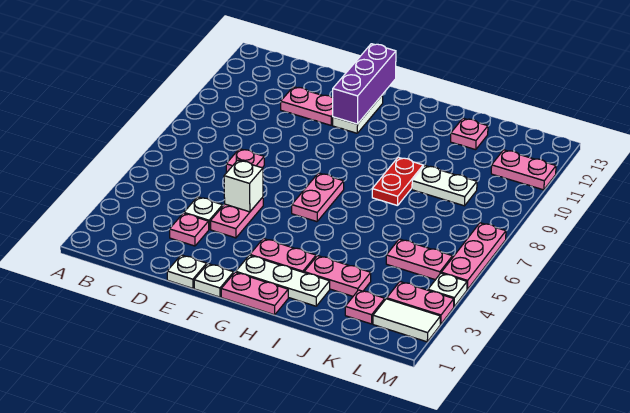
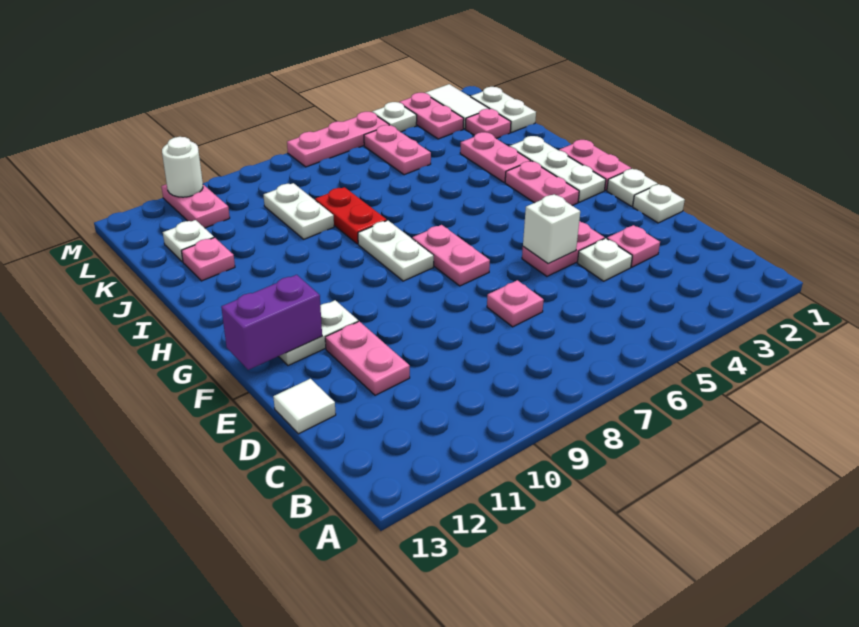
none -> white tile D13 level 1
purple brick F11:F13 level 2 -> purple brick F12:F13 level 2
pink plate G6:G7 level 1 -> pink plate F7:G7 level 1
none -> white plate G8:H8 level 1
red plate I8:I9 level 1 -> red plate I8:J8 level 1
none -> white plate K1:L1 level 1
none -> white plate K12 level 1
none -> white round brick M11 level 2

